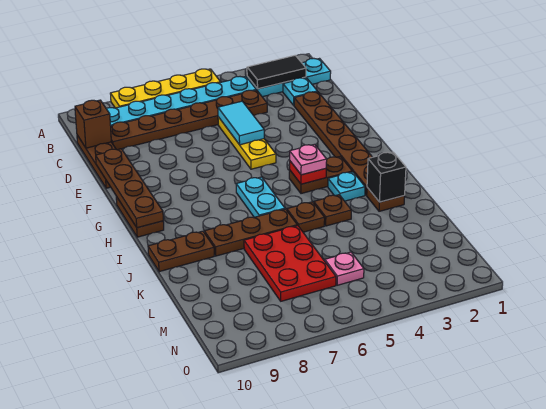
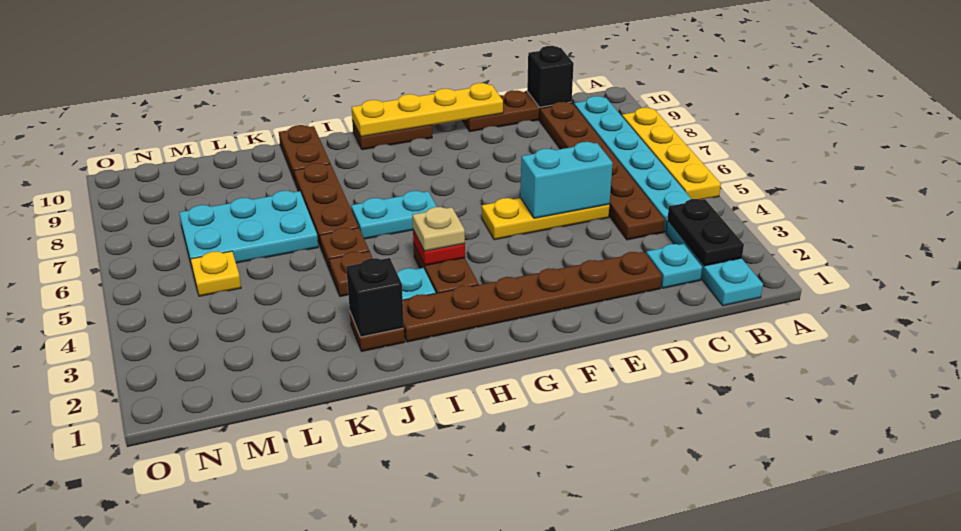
black tile B2:B3 level 2 -> black plate B2:B3 level 2
brown brick C10 level 2 -> black brick C10 level 2
cyan tile D5:E5 level 2 -> cyan brick D5:E5 level 2
brown plate E10:H10 level 2 -> yellow plate E10:H10 level 2
pink plate H4 level 3 -> tan plate H4 level 3
red plate K6:M7 level 1 -> cyan plate K6:M7 level 1
pink plate M5 level 1 -> yellow plate M5 level 1

